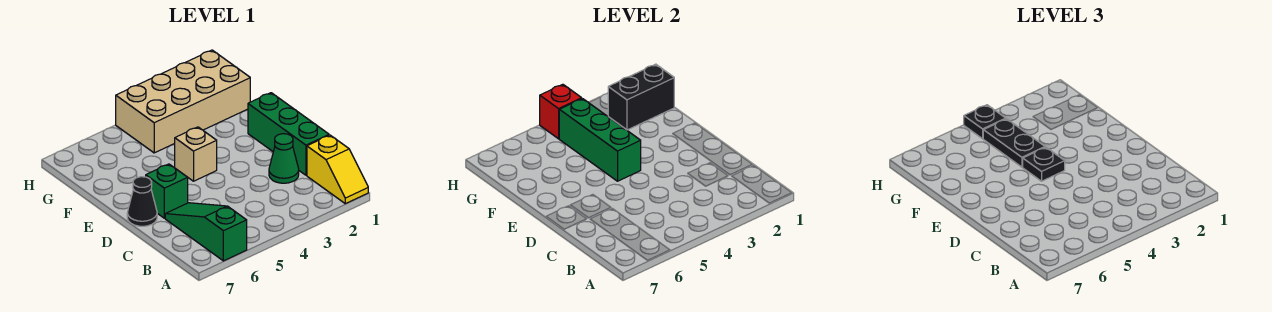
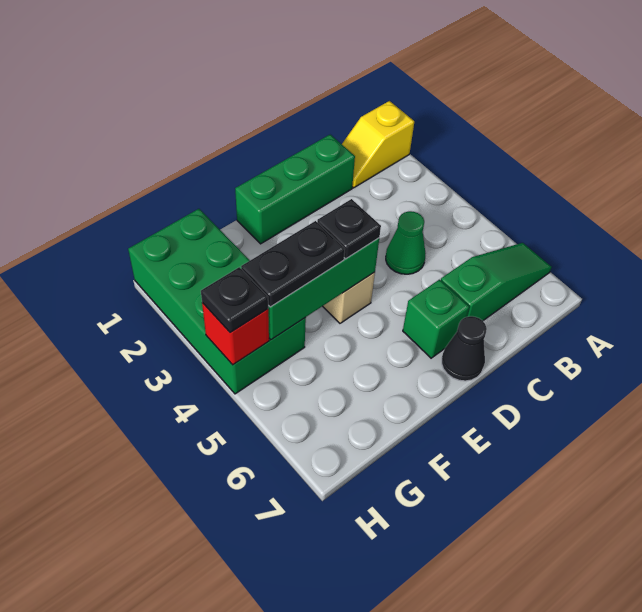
yellow slope A1:B1 level 1 top B -> yellow slope A1:B1 level 1 top A
green slope A6:C6 level 1 top A -> green slope A6:C6 level 1 top C
green cone C2 level 1 -> green cone C4 level 1
tan brick G1:H4 level 1 -> green brick G1:H4 level 1
black brick G1:G2 level 2 -> none

